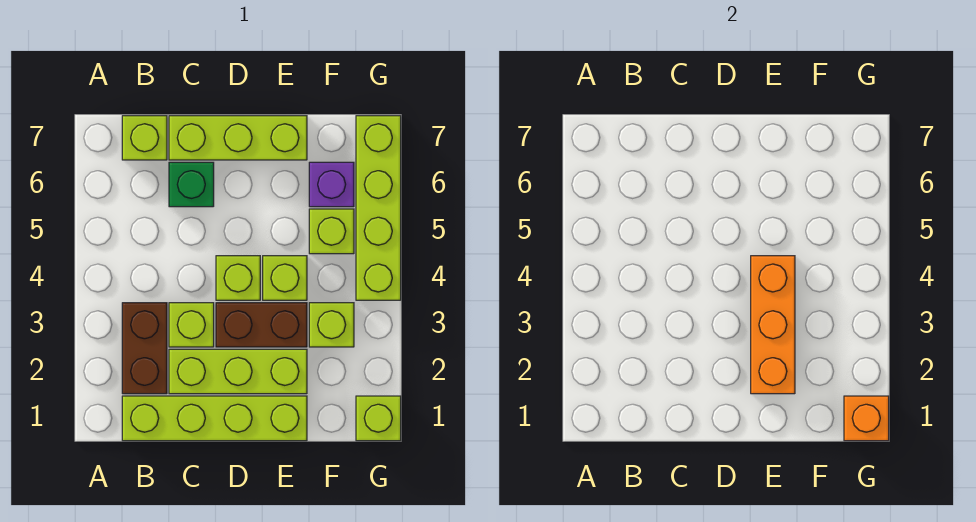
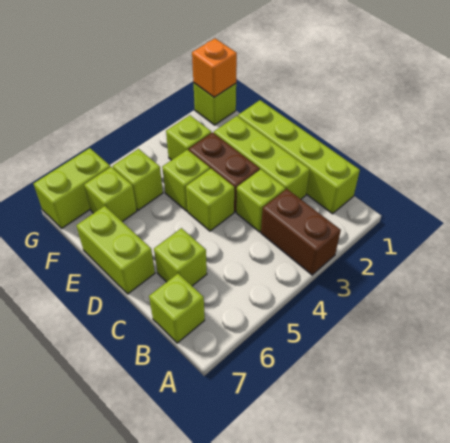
brown brick B2:B3 level 1 -> brown brick A3:B3 level 1
green brick C6 level 1 -> lime brick C6 level 1
lime brick C7:E7 level 1 -> lime brick D7:E7 level 1
orange brick E2:E4 level 2 -> none
purple brick F6 level 1 -> lime brick F6 level 1
lime brick G4:G7 level 1 -> lime brick G6:G7 level 1

